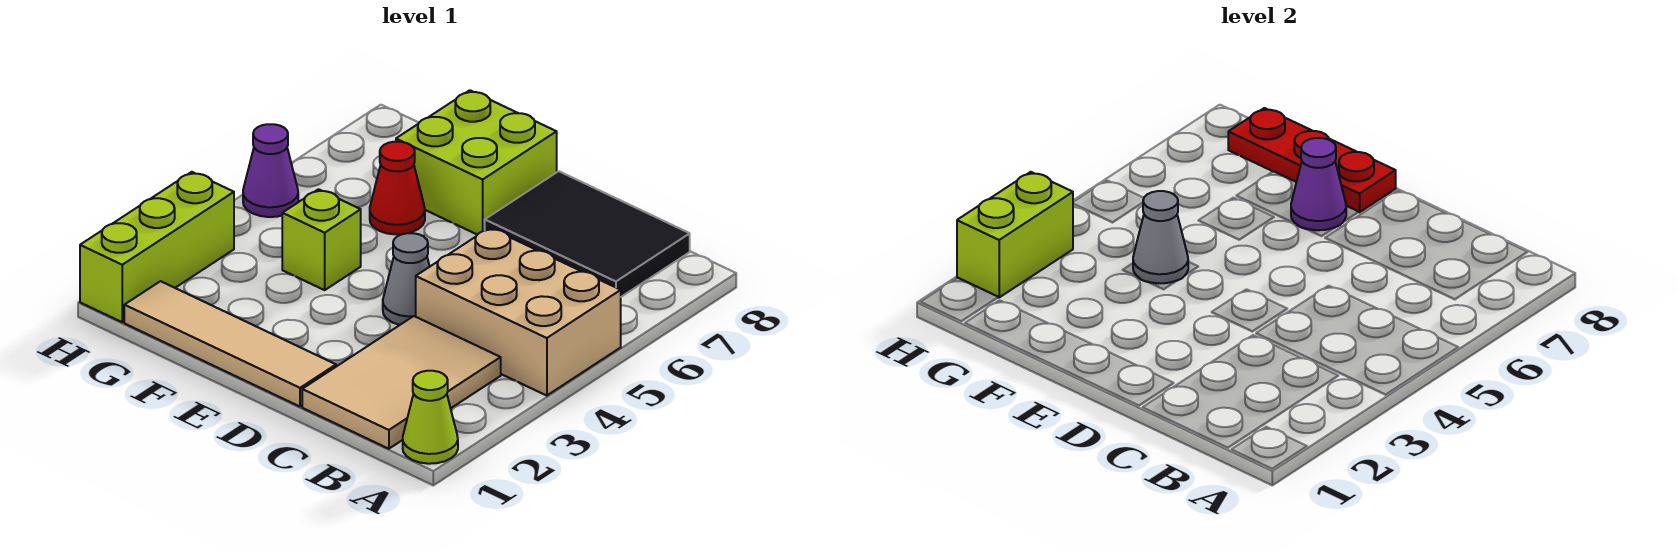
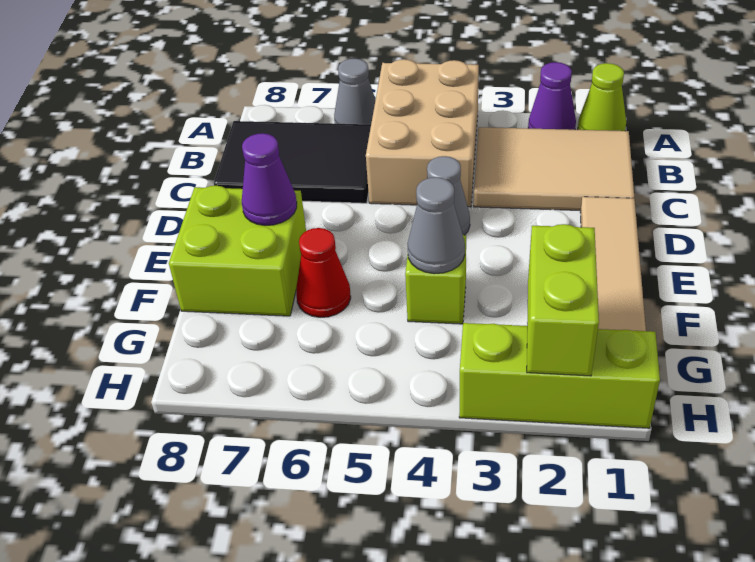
none -> grey cone A6 level 1
black tile B7:D8 level 1 -> black tile B6:C8 level 1
red plate E8:G8 level 2 -> none
lime brick H2:H3 level 2 -> lime brick G2:H2 level 2
purple cone H5 level 1 -> purple cone A2 level 1

